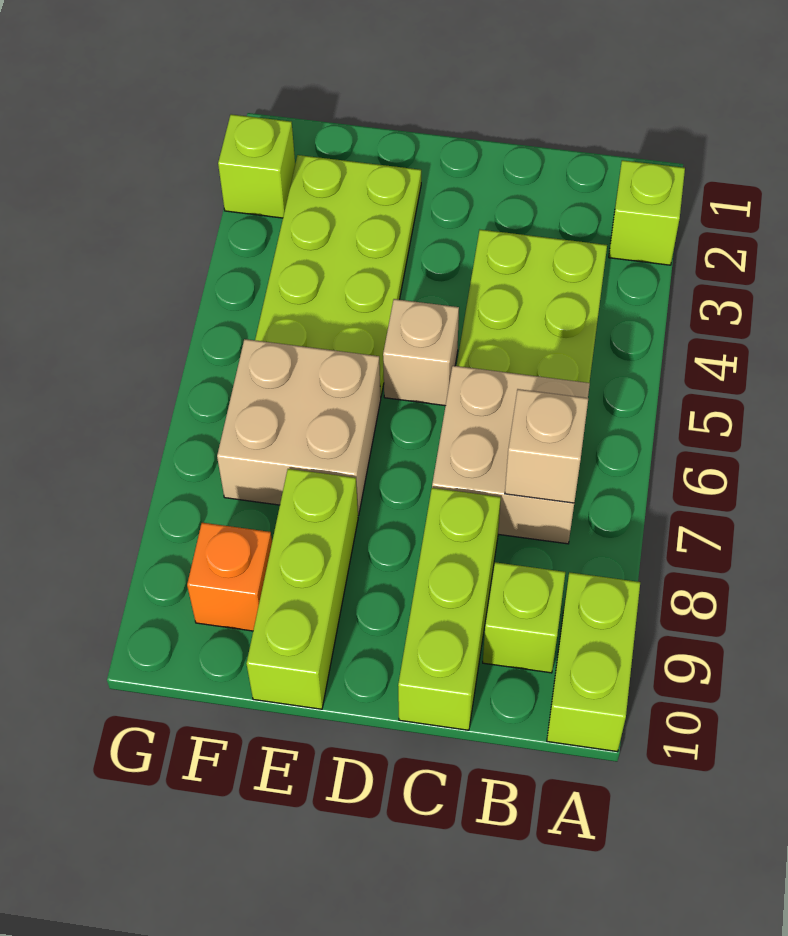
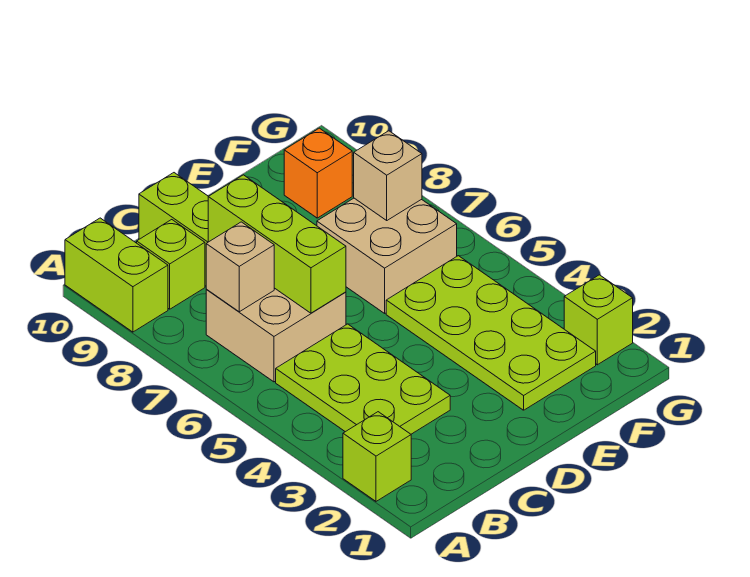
tan brick D5 level 1 -> tan brick F7 level 2
lime brick E8:E10 level 1 -> lime brick C6:C8 level 2

